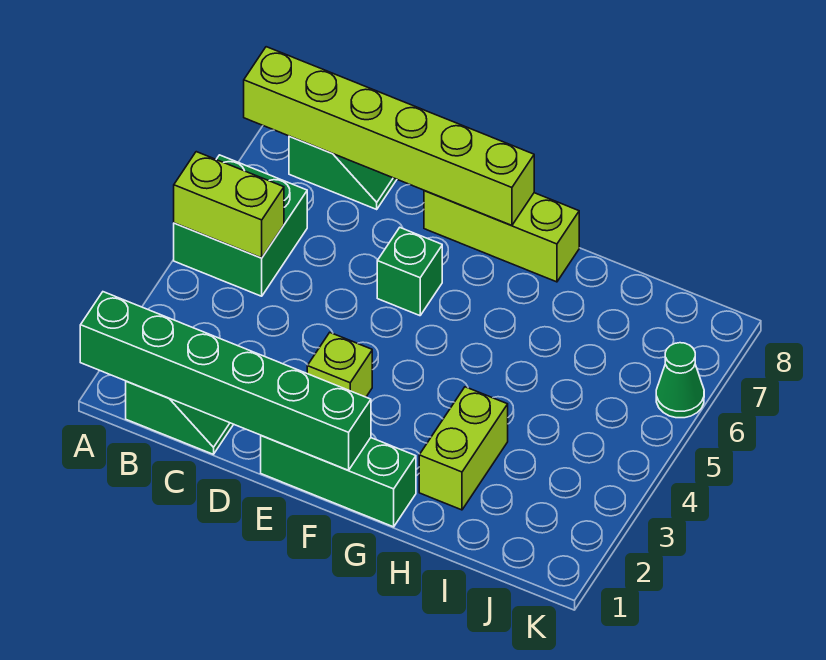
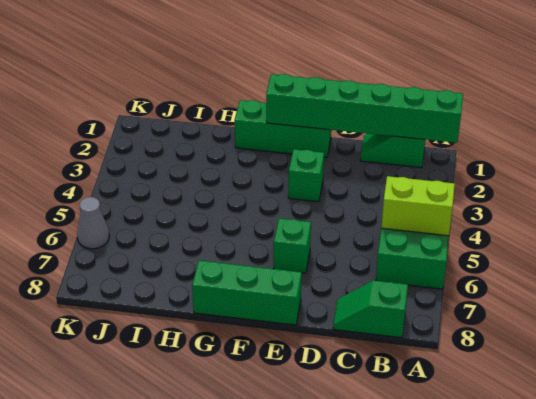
lime brick A8:F8 level 2 -> none
lime brick E3 level 1 -> green brick E3 level 1
lime brick E8:G8 level 1 -> green brick E8:G8 level 1
lime brick H2:H3 level 1 -> none
green cone K6 level 1 -> grey cone K6 level 1

